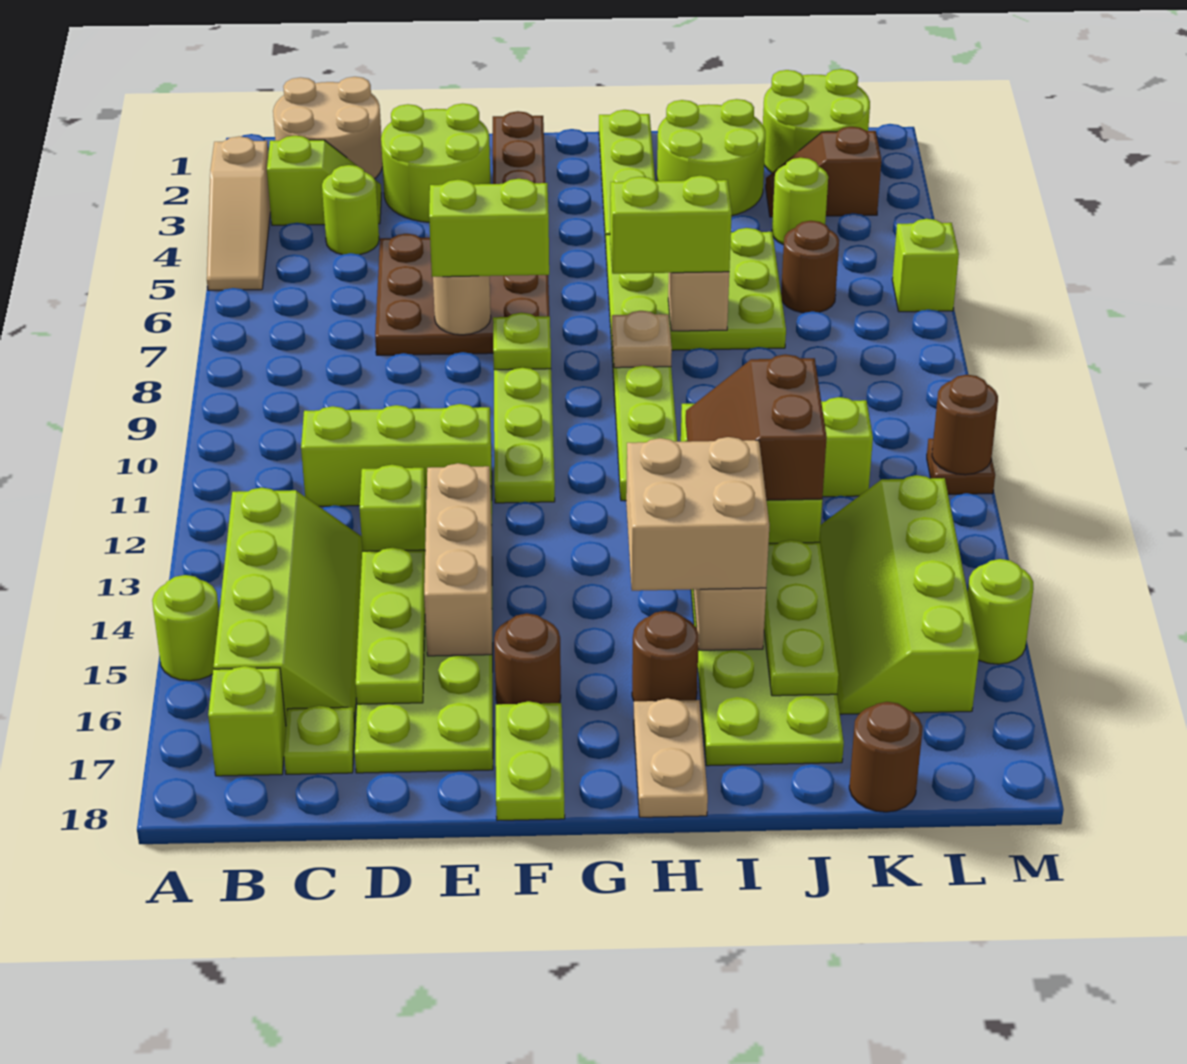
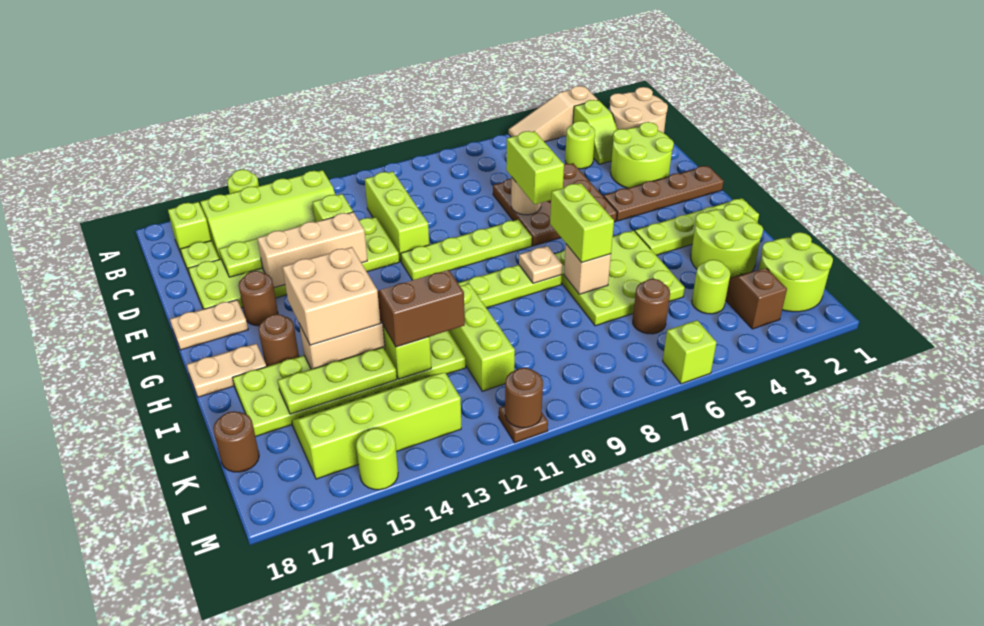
lime plate F8 level 2 -> none
lime plate F17:F18 level 1 -> tan plate F17:F18 level 1

